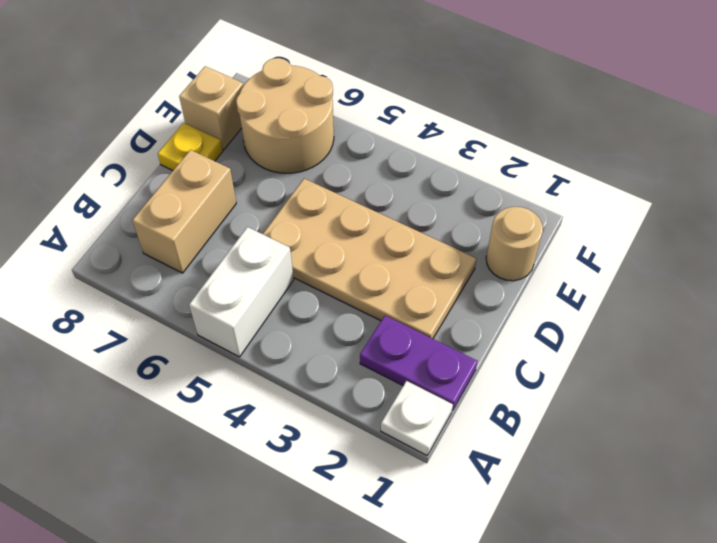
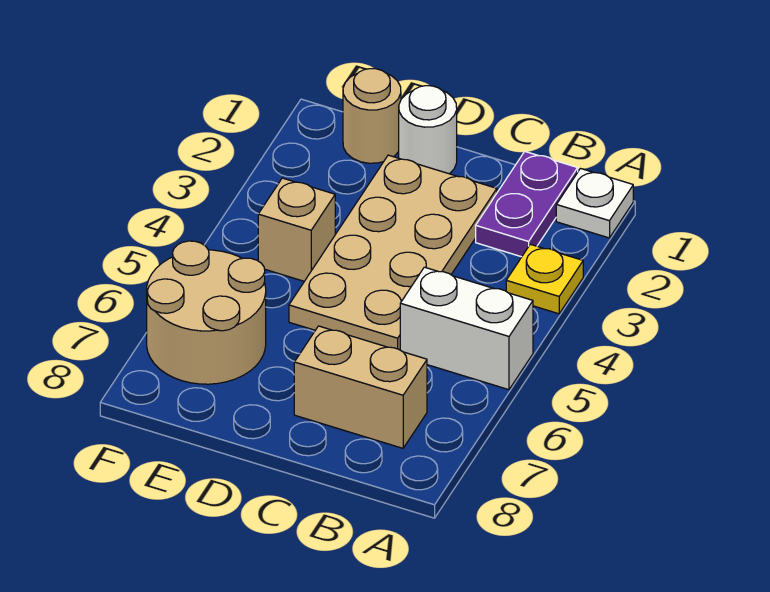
none -> white round brick D1 level 1
yellow plate D8 level 1 -> yellow plate A3 level 1
tan brick E8 level 1 -> tan brick E4 level 1

